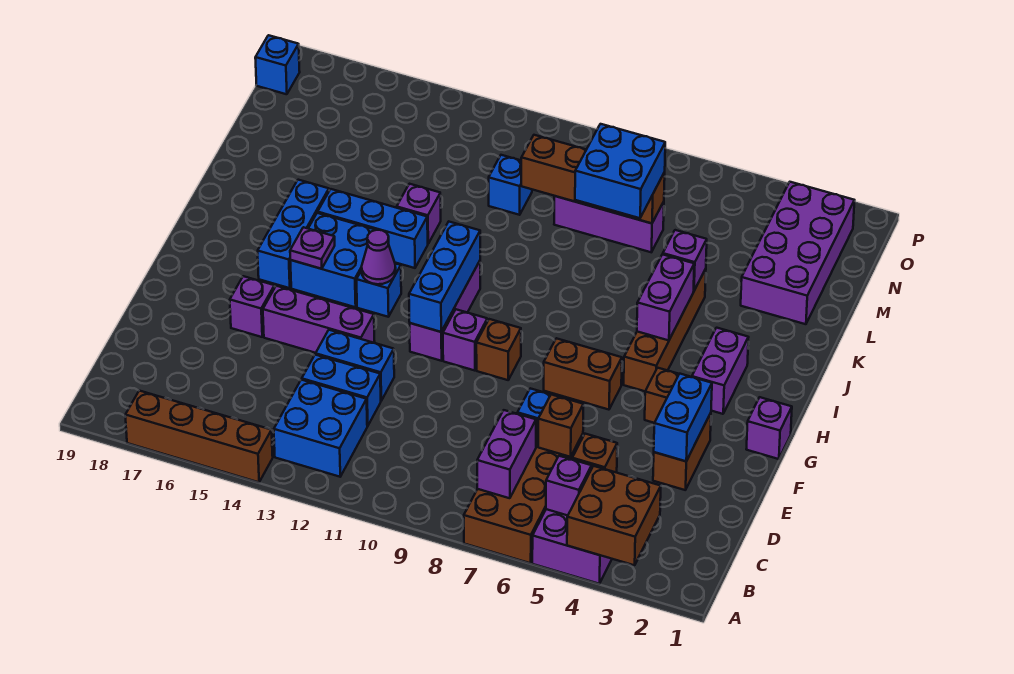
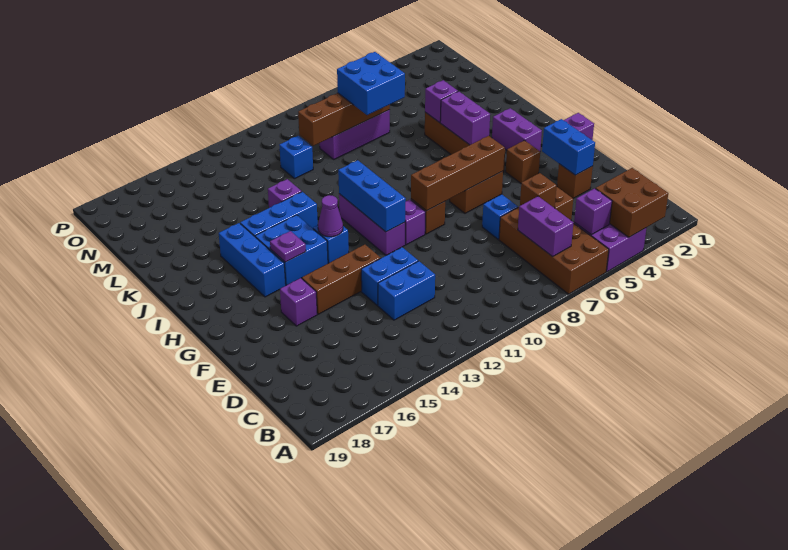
brown brick A14:A17 level 1 -> brown brick G6:G9 level 2
blue brick B12:C13 level 1 -> none
brown brick E3:F3 level 1 -> brown brick E3 level 1
purple brick F13:F15 level 1 -> brown brick F13:F15 level 1
purple brick L2:O3 level 1 -> none
blue brick O19 level 1 -> none

